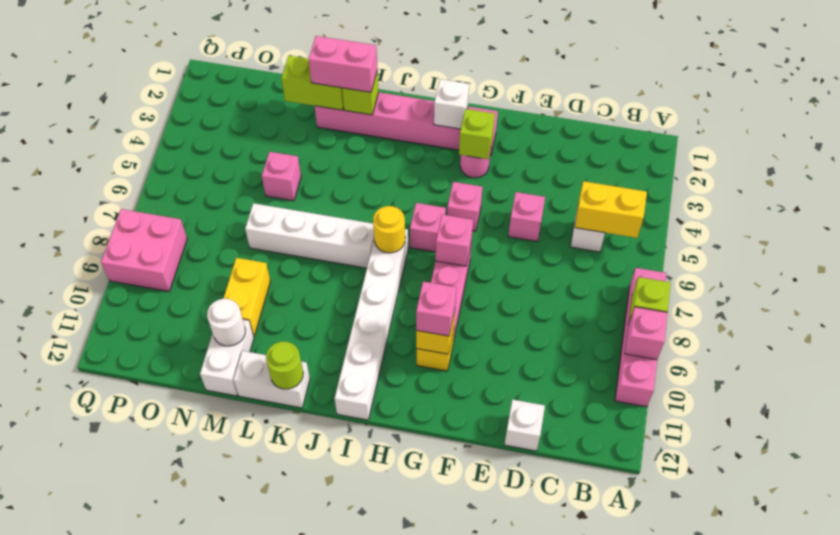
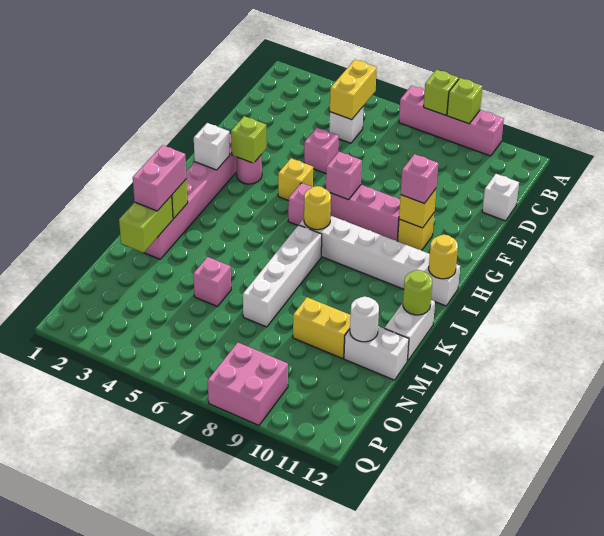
pink brick A9 level 2 -> lime brick A9 level 2
pink brick G5 level 1 -> yellow brick G5 level 1
none -> yellow round brick I12 level 2

